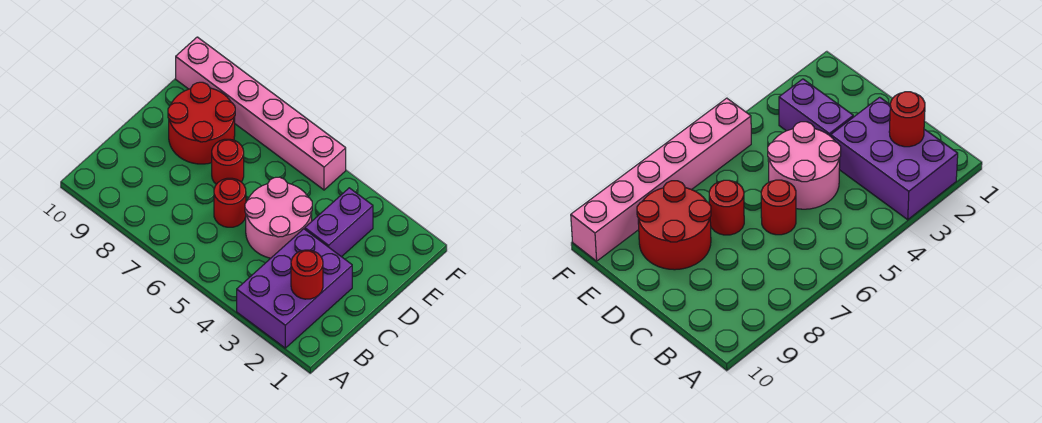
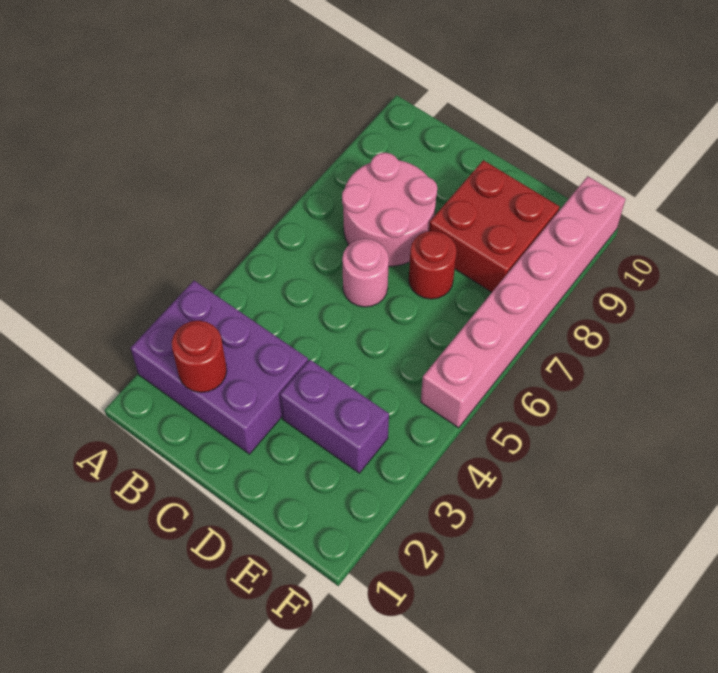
pink round brick C4:D5 level 1 -> pink round brick B7:C8 level 1
red round brick C6 level 1 -> pink round brick C6 level 1
red round brick D8:E9 level 1 -> red brick D8:E9 level 1

